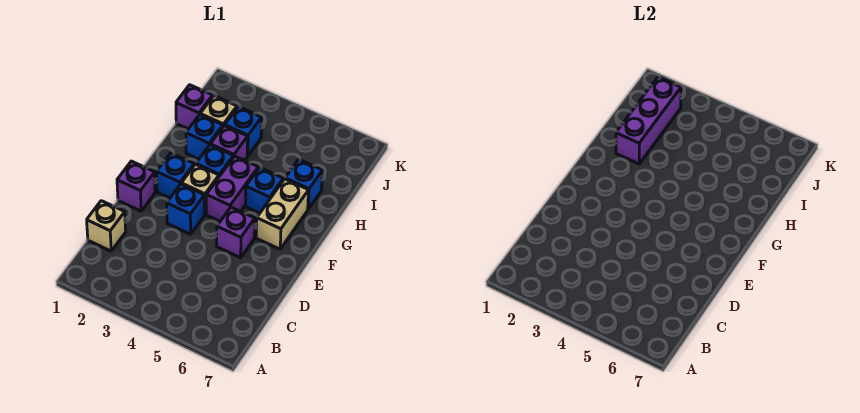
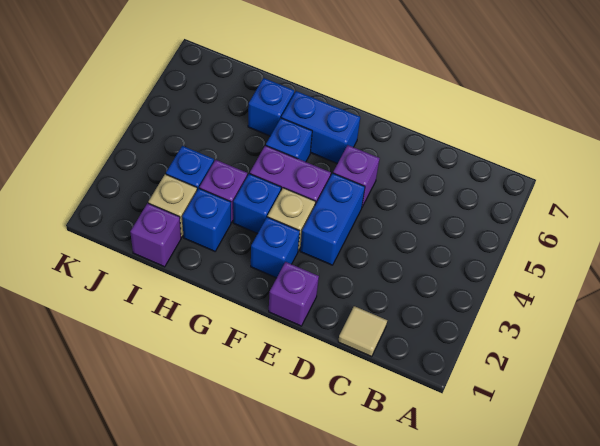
tan brick C1 level 1 -> tan tile C1 level 1
blue brick E3 level 1 -> blue brick E3:E4 level 1
tan brick F6:G6 level 1 -> blue brick F6:G6 level 1
purple brick H2:J2 level 2 -> none

